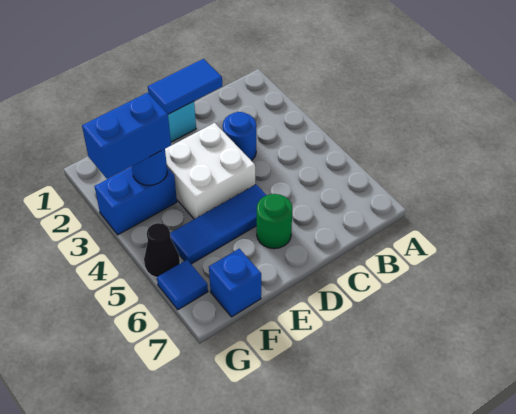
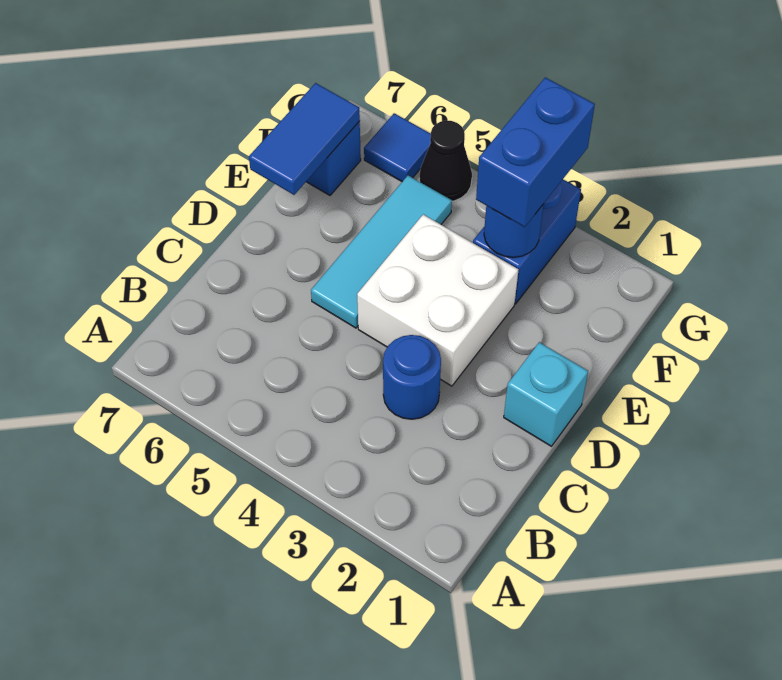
blue tile C1:D1 level 2 -> blue tile E7:F7 level 2
blue tile D5:F5 level 1 -> cyan tile D5:F5 level 1
green round brick D6 level 1 -> none

